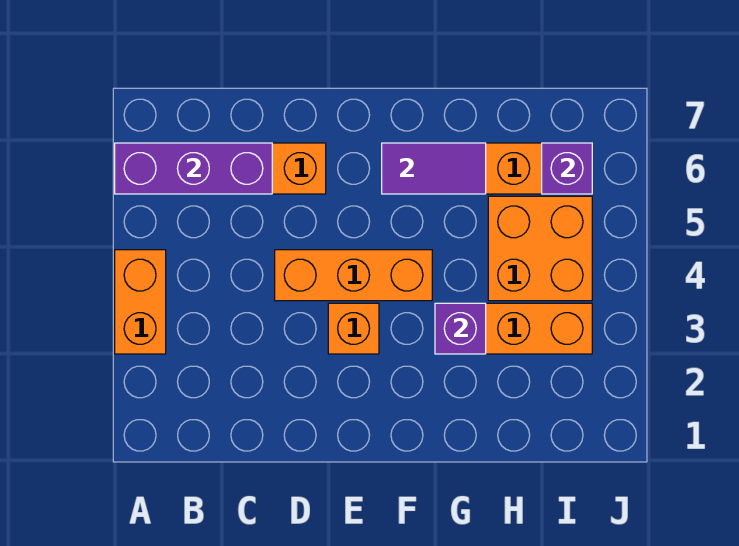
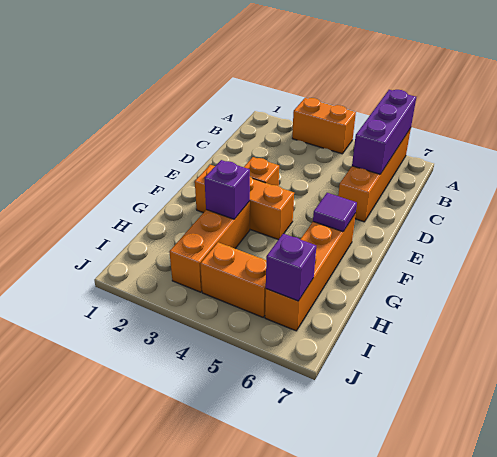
orange brick D4:F4 level 1 -> orange brick F2:F4 level 1
purple tile F6:G6 level 2 -> purple tile F6 level 2
orange brick H4:I5 level 1 -> orange brick I4:I5 level 1

